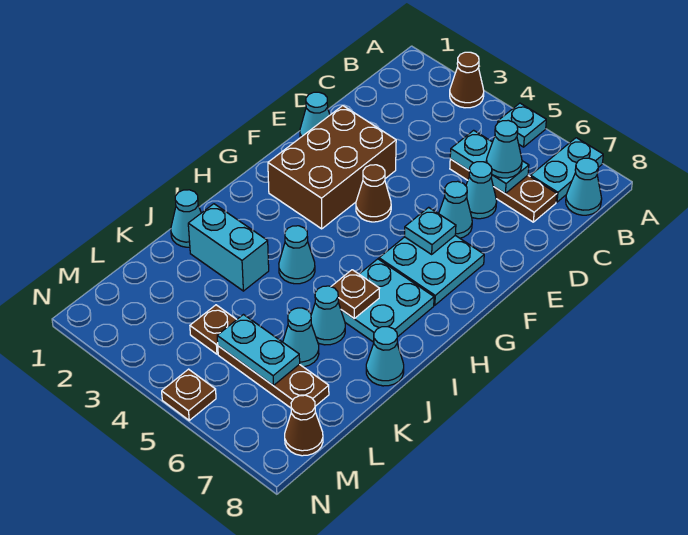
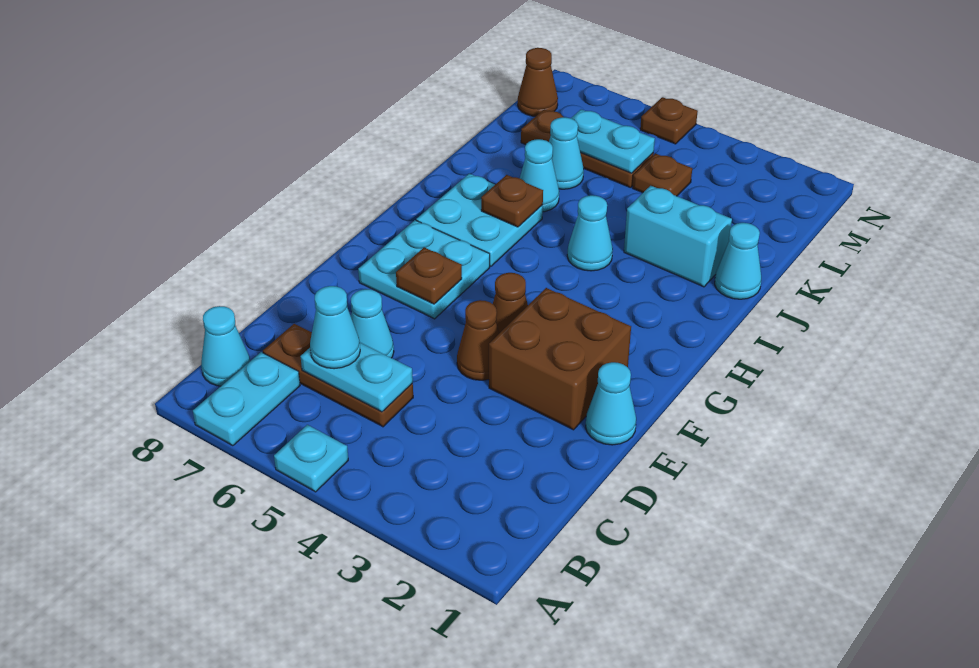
brown cone A3 level 1 -> brown cone E4 level 1
brown brick E2:G3 level 1 -> brown brick E2:F3 level 1
cyan cone E6 level 1 -> none
cyan plate F6 level 2 -> brown plate F6 level 2
cyan cone J8 level 1 -> none

